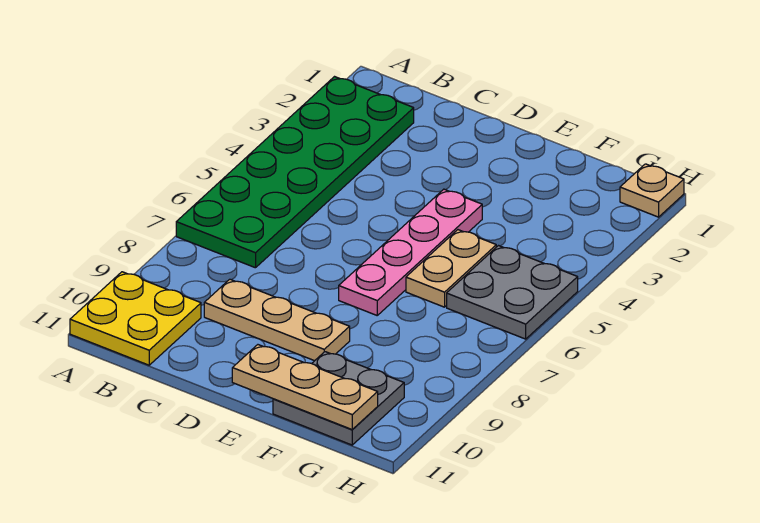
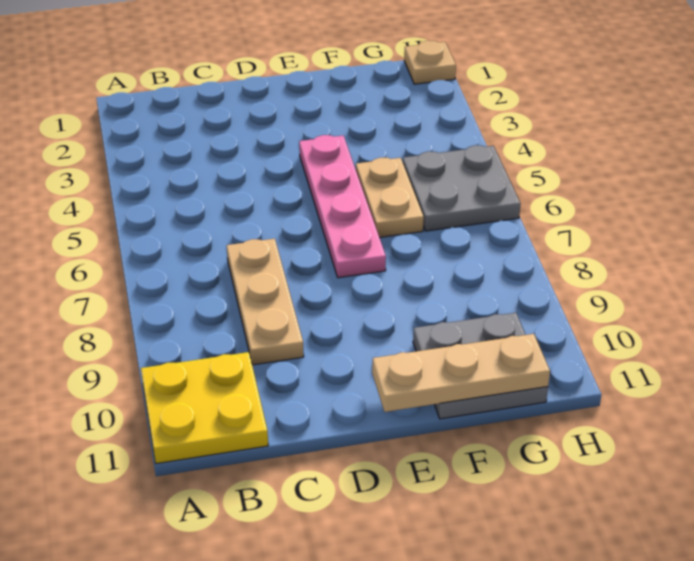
green plate A2:B7 level 1 -> none
tan plate C9:E9 level 1 -> tan plate C7:C9 level 1

